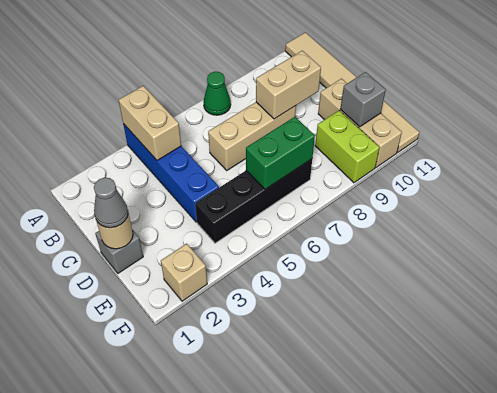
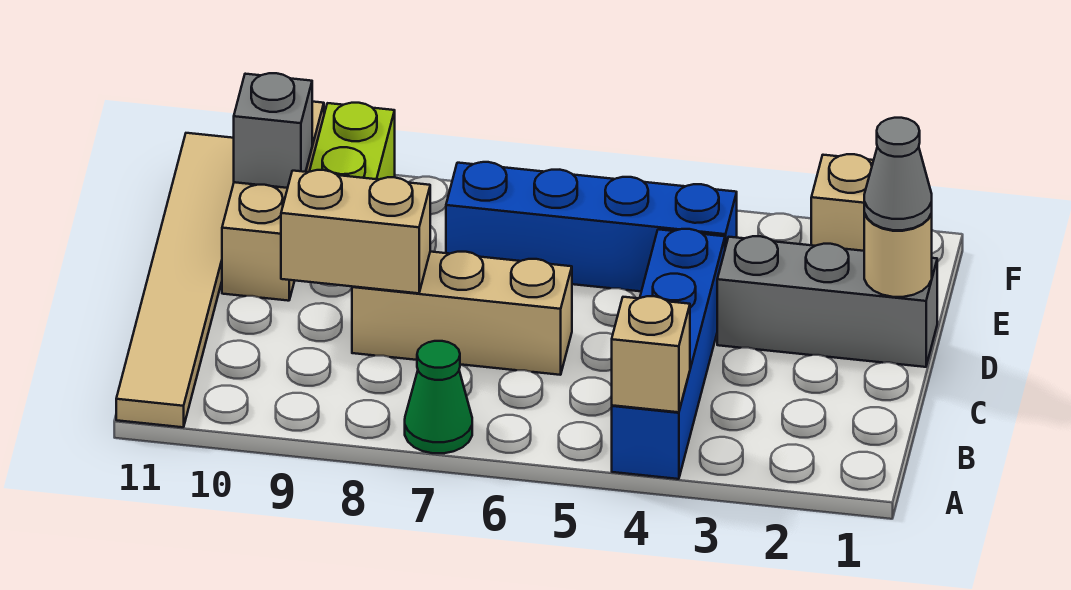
tan brick A4:B4 level 2 -> tan brick A4 level 2
grey brick D1 level 1 -> grey brick D1:D3 level 1
black brick E4:E7 level 1 -> blue brick E4:E7 level 1
green brick E6:E7 level 2 -> none

